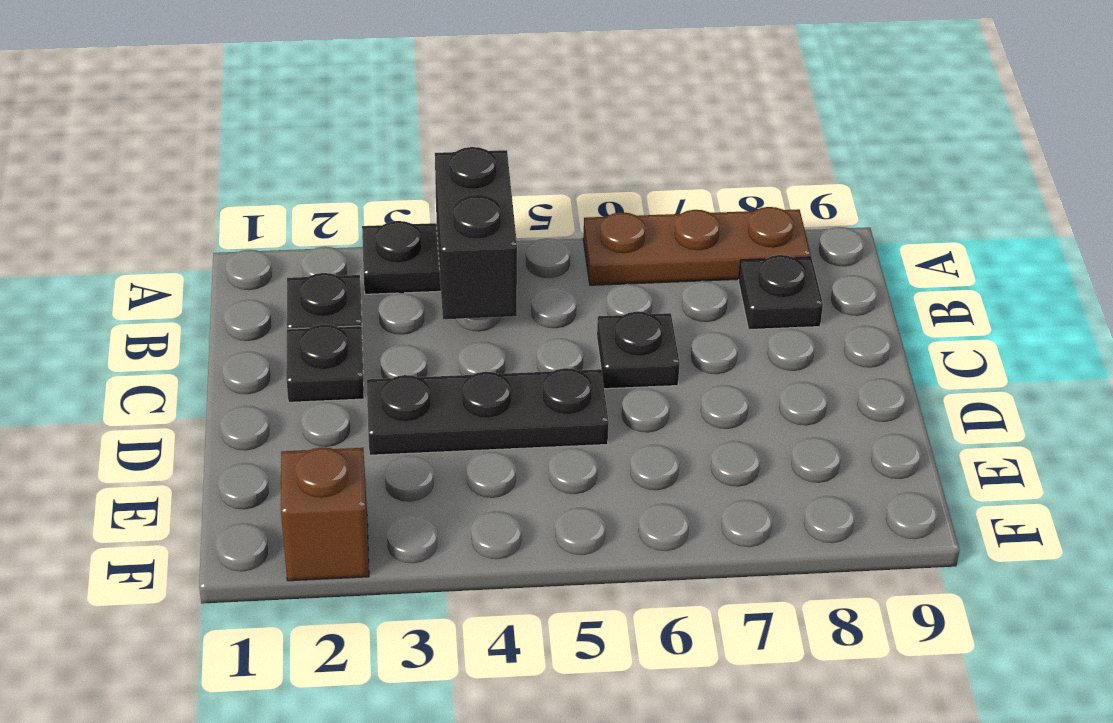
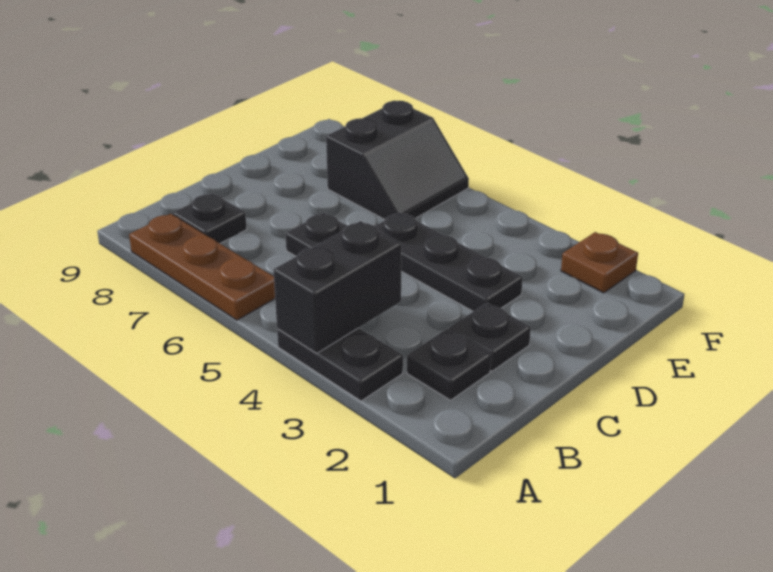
none -> black slope E6:F7 level 1 top 7
brown brick F2 level 1 -> brown plate F2 level 1

